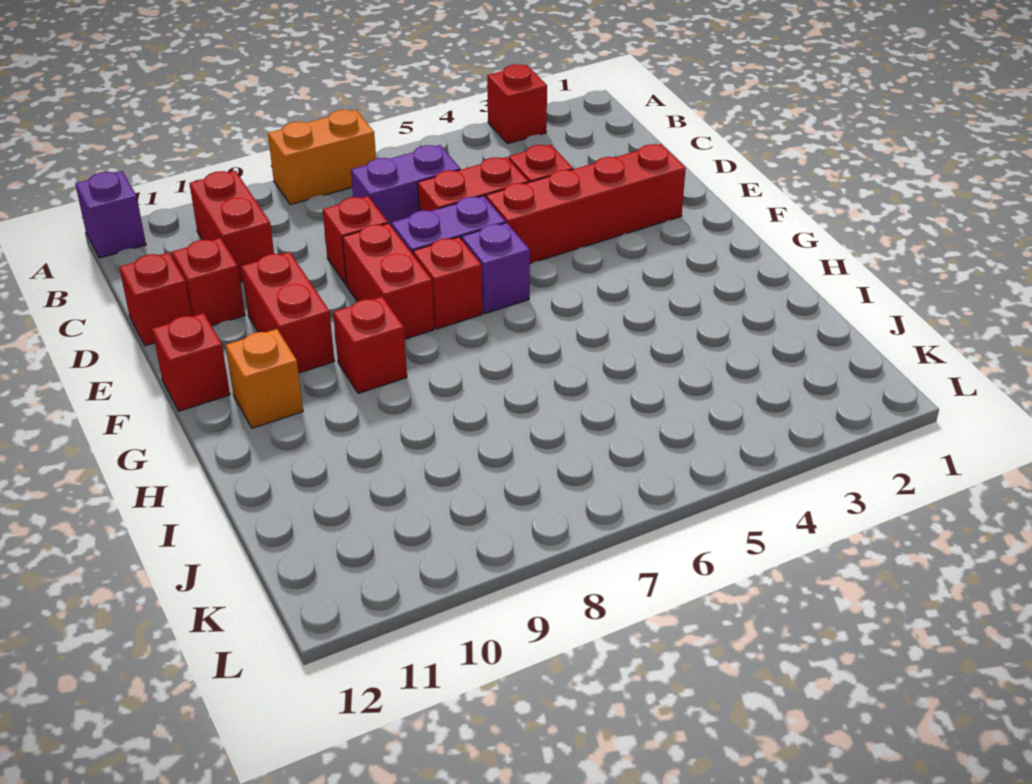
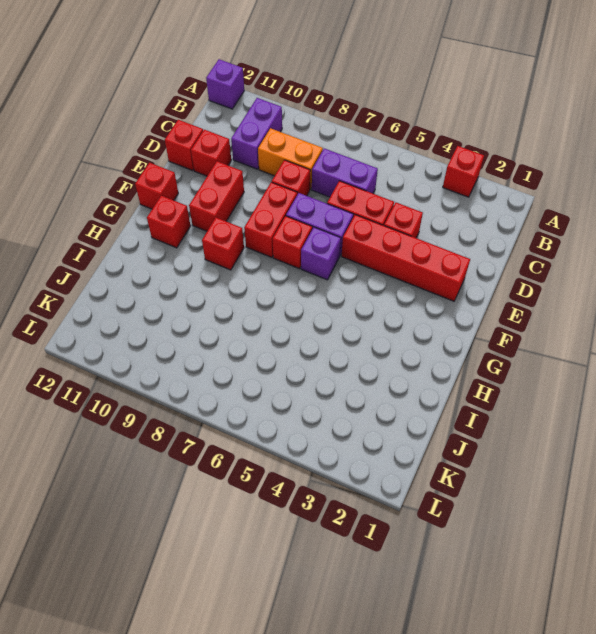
orange brick A7:A8 level 1 -> orange brick C8:C9 level 1
red brick B10:C10 level 1 -> purple brick B10:C10 level 1
orange brick G11 level 1 -> red brick G11 level 1

